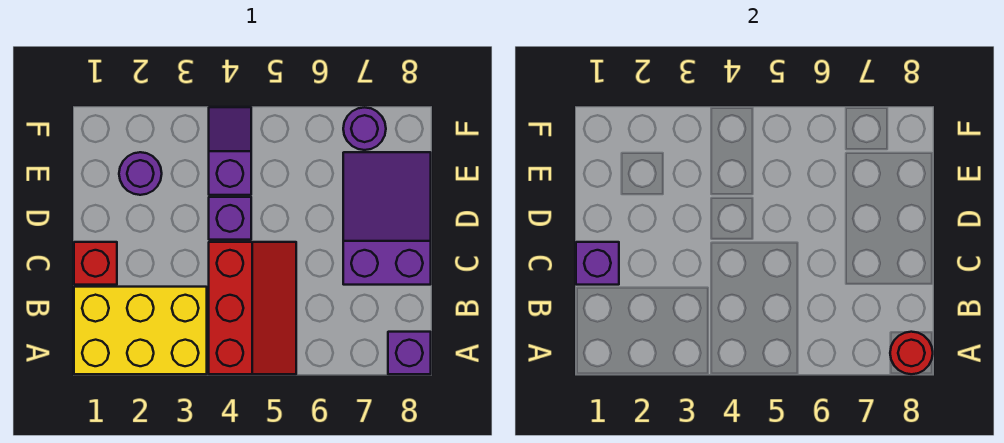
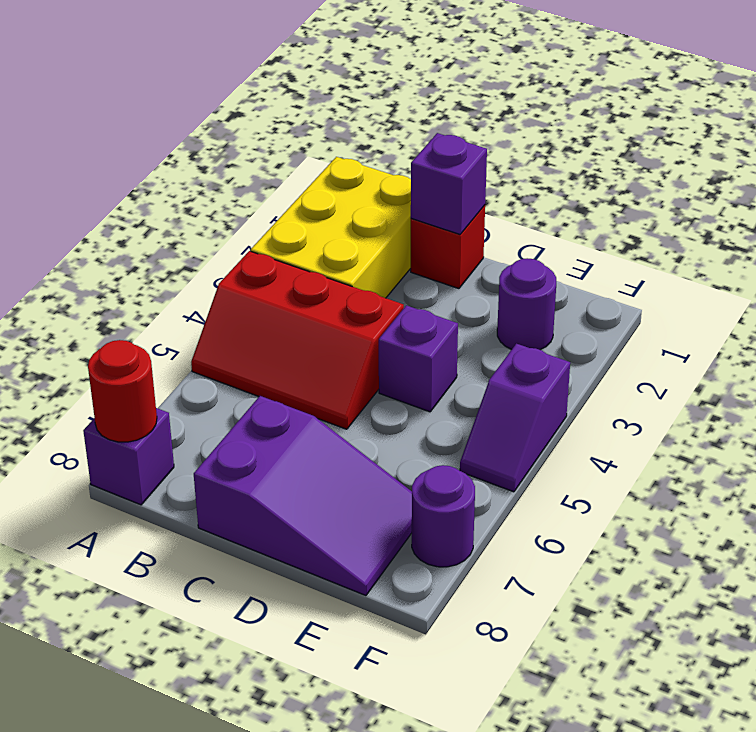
purple slope E4:F4 level 1 top E -> purple slope F4:F5 level 1 top 4

